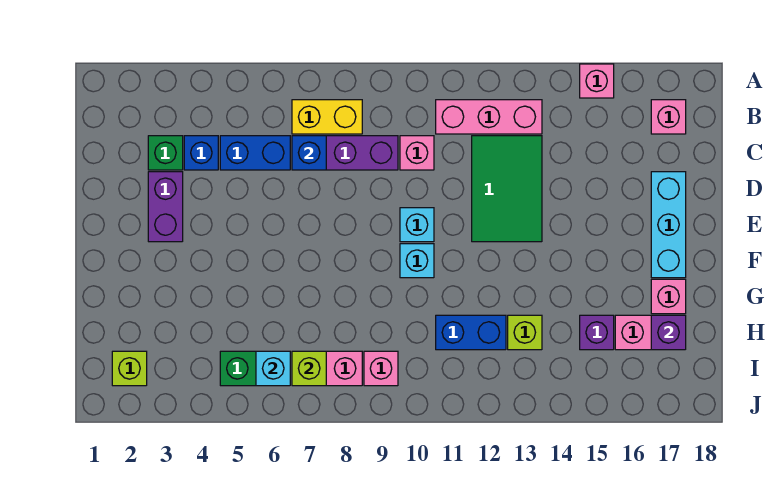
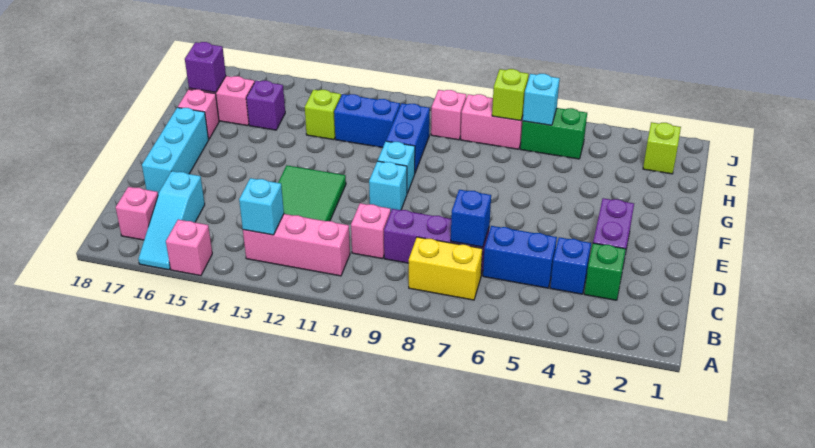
none -> cyan slope A16:C16 level 1 top C
none -> cyan brick B13 level 2
none -> blue brick G10:H10 level 1

